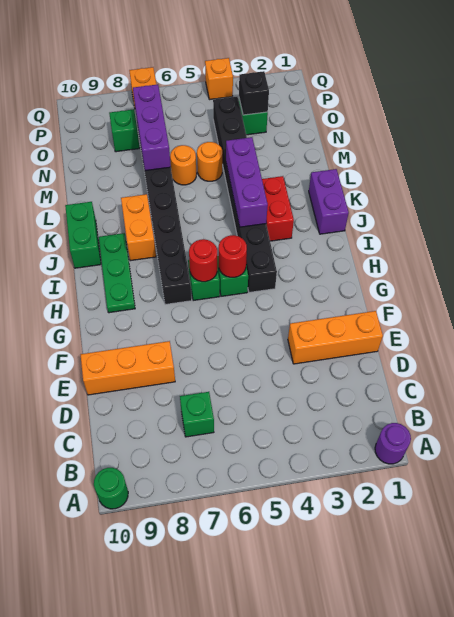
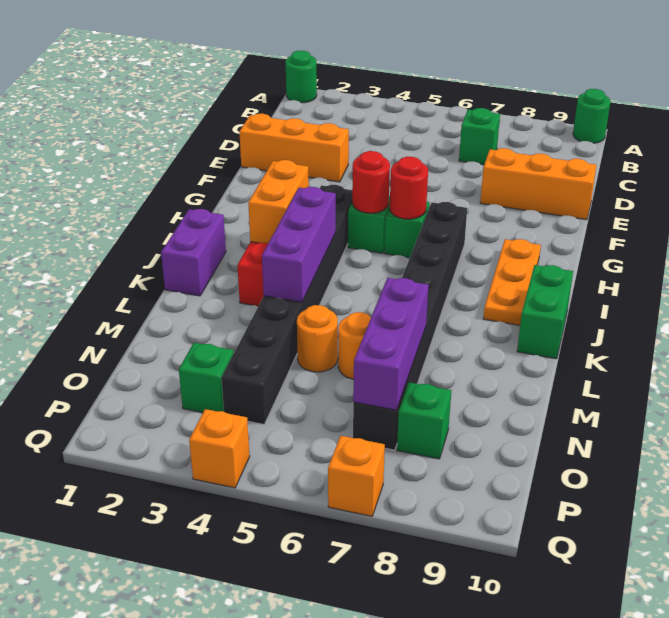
purple round brick A1 level 1 -> green round brick A1 level 1
green plate H9:J9 level 1 -> orange plate H9:J9 level 1
orange brick J8:K8 level 1 -> orange brick I3:J3 level 2
black brick O3 level 2 -> none

